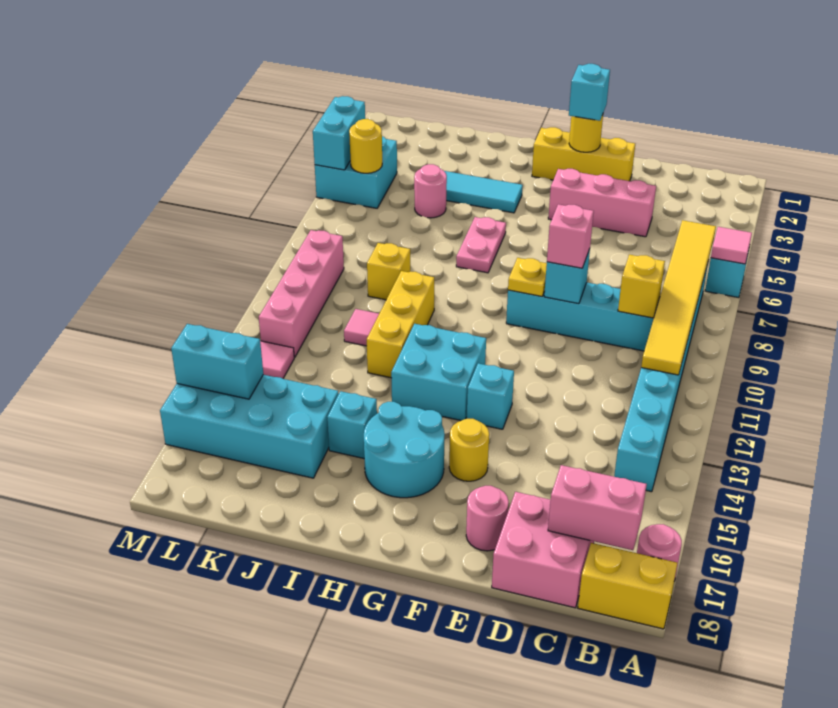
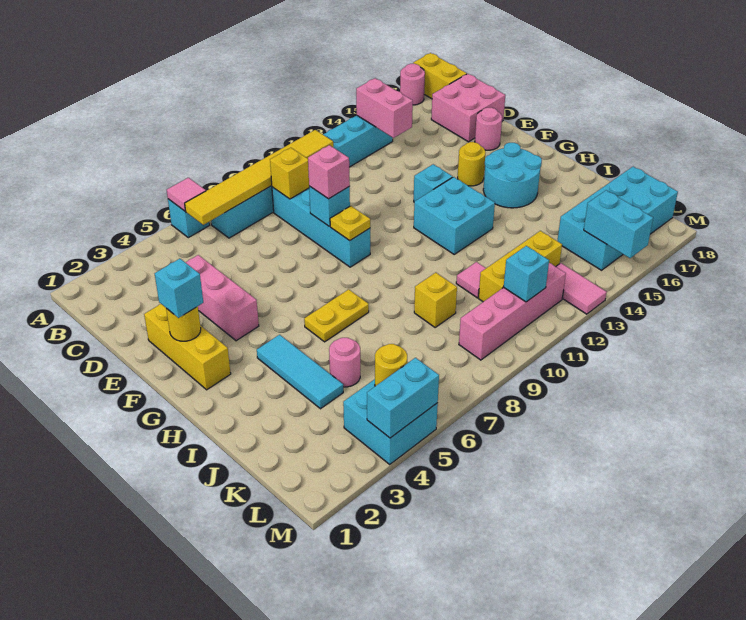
pink brick B17:C17 level 2 -> pink brick B14:C14 level 2
pink plate H6:H7 level 1 -> yellow plate H6:H7 level 1
yellow brick I10:I12 level 1 -> yellow brick K11:K13 level 1
cyan brick I15 level 1 -> cyan brick L11 level 2
cyan brick J15:M16 level 1 -> cyan brick K15:L18 level 1

